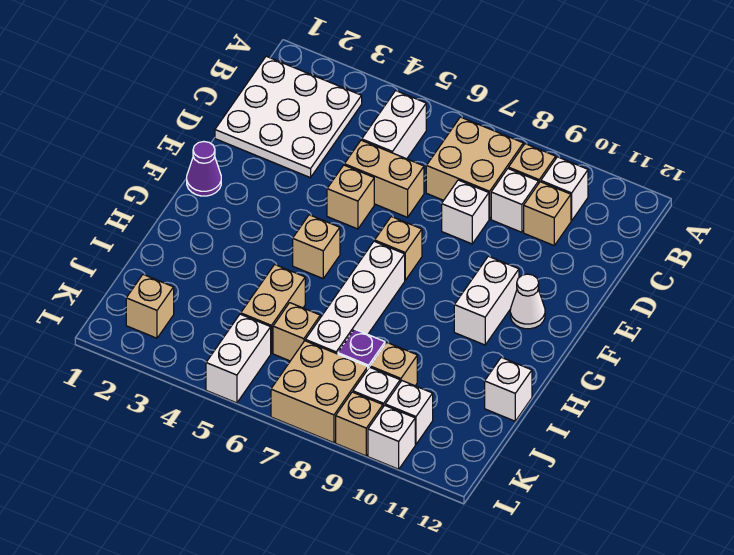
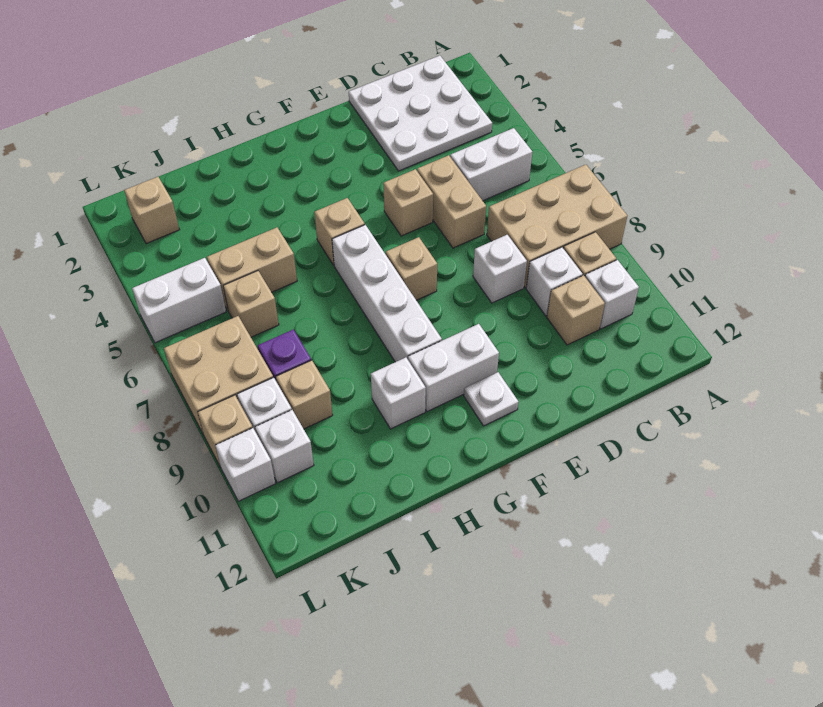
tan brick B7:C8 level 1 -> tan brick A7:C8 level 1
purple cone F1 level 1 -> none
white cone F11 level 1 -> white plate F11 level 1
white brick G7:J7 level 1 -> white brick G6:G9 level 1
white brick I12 level 1 -> white brick H10 level 1

